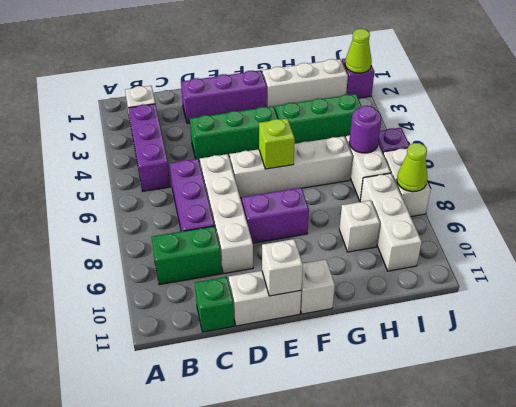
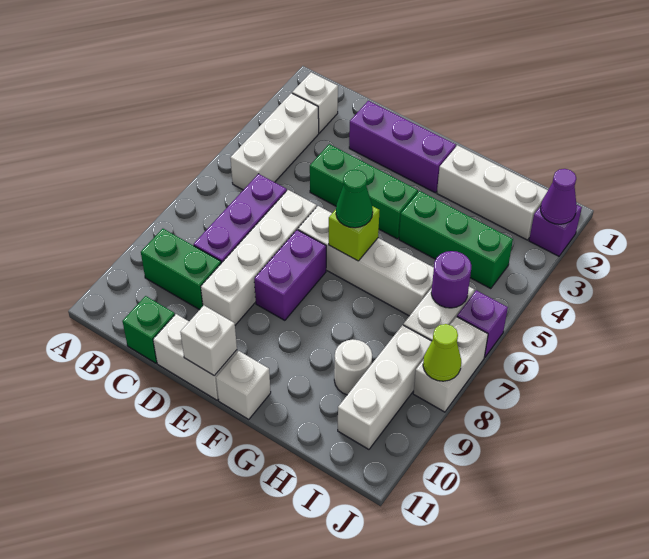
purple brick B3:B5 level 1 -> white brick B3:B5 level 1
purple brick E8:F8 level 1 -> purple brick E7:E8 level 1
none -> green cone F6 level 3
white brick H9 level 1 -> white round brick H9 level 1
lime cone J2 level 2 -> purple cone J2 level 2

